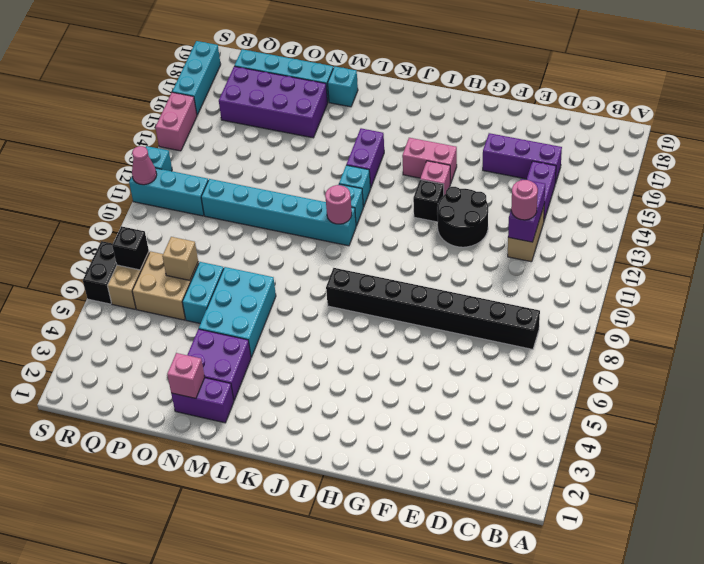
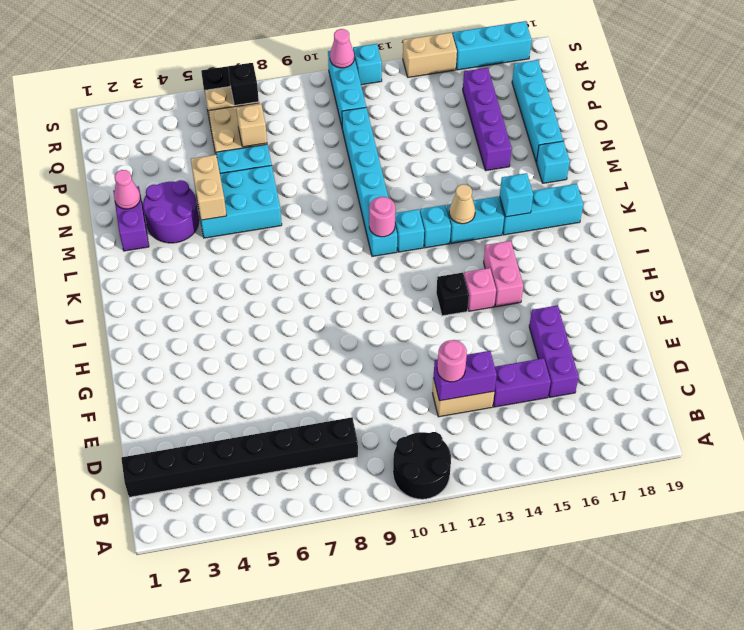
black brick C8:J8 level 1 -> black brick C1:C8 level 1
black round brick F12:G13 level 1 -> black round brick A10:B11 level 1
purple brick K14:K15 level 1 -> cyan brick K14:K15 level 1
none -> tan cone K14 level 2
none -> cyan brick K16:K18 level 1
none -> cyan brick K16 level 2
purple brick M3:N4 level 1 -> purple round brick M3:N4 level 1
none -> tan brick M5:N5 level 2
pink brick N2 level 2 -> pink cone N2 level 2
purple brick N16:Q17 level 1 -> purple brick N16:Q16 level 1
pink brick S14:S15 level 1 -> tan brick S14:S15 level 1

